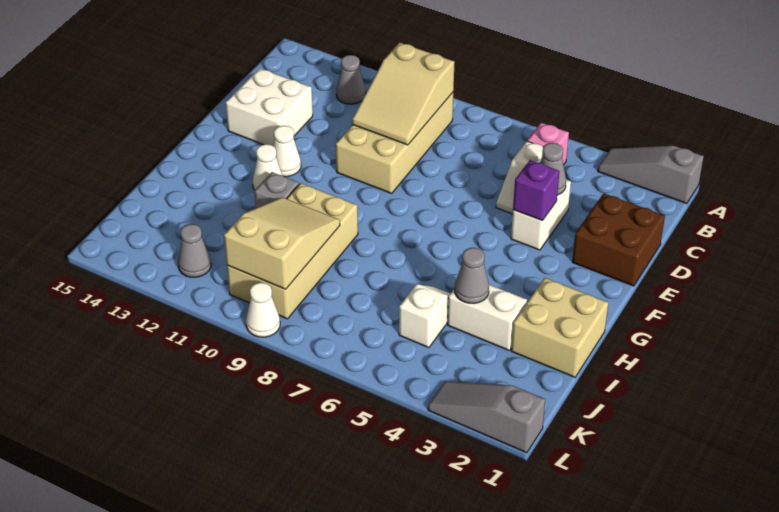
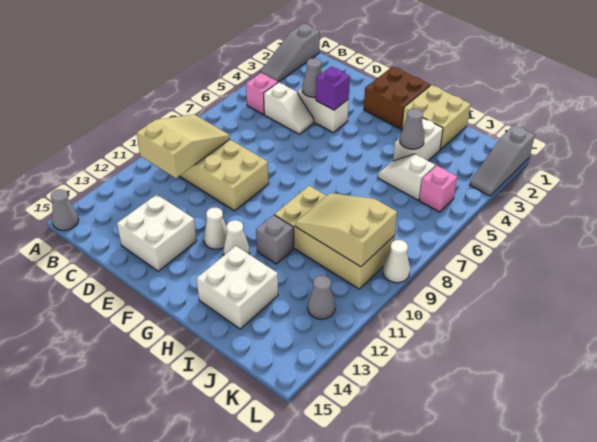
tan slope B9:D10 level 2 top B -> tan slope B9:C11 level 2 top 11
grey cone B12 level 1 -> grey cone A15 level 1
brown brick D1:E2 level 1 -> brown brick F1:G2 level 1
none -> white brick H13:I14 level 1
none -> pink brick K5 level 1

